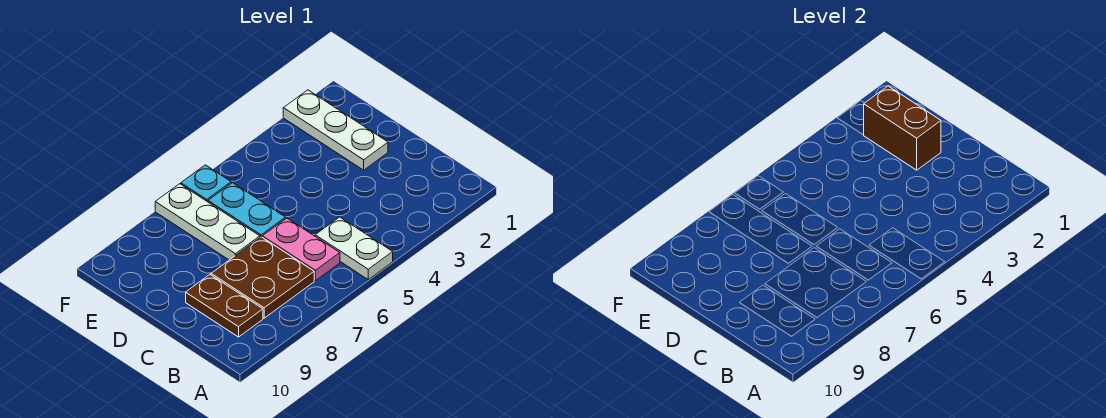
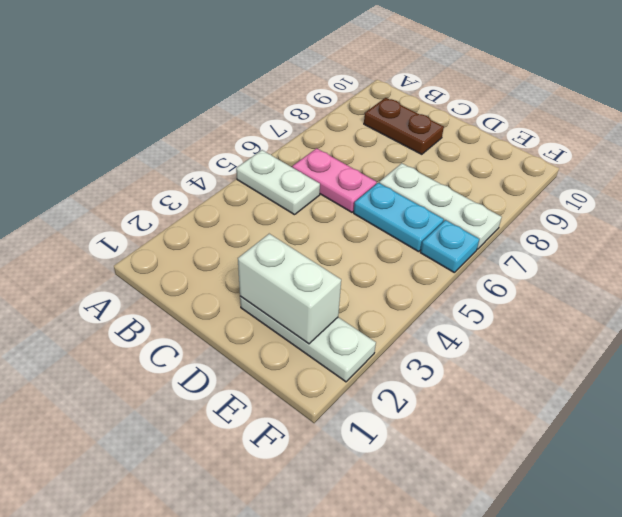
brown plate B7:C8 level 1 -> none
brown brick D2:E2 level 2 -> white brick D2:E2 level 2

